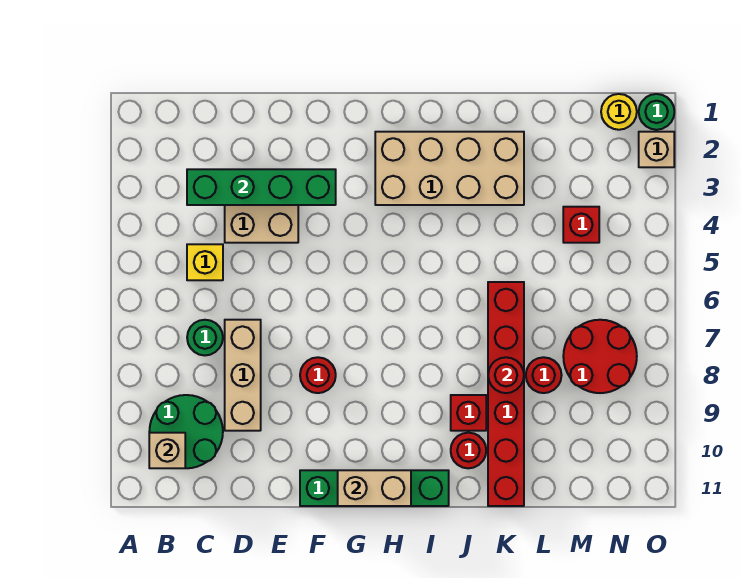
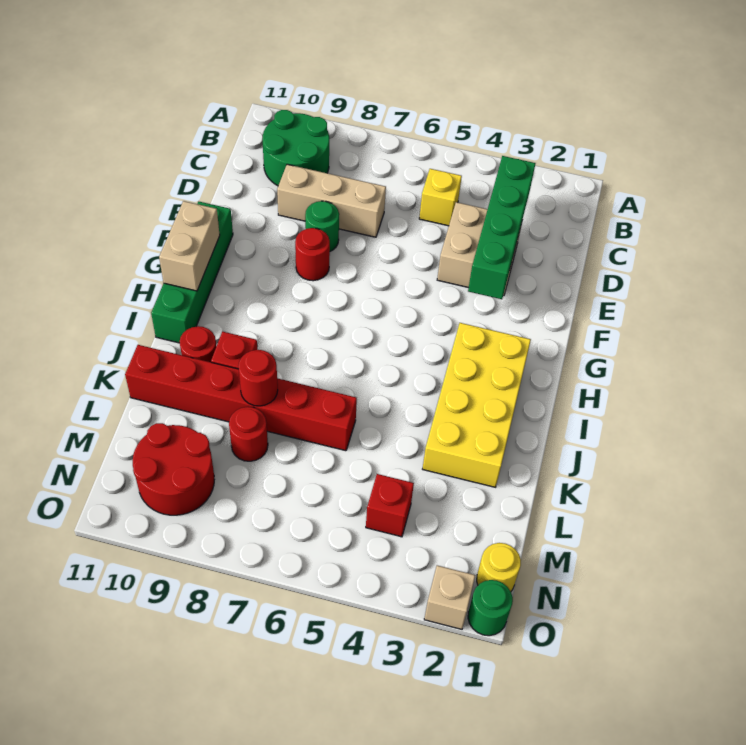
tan brick B10 level 2 -> none
green round brick C7 level 1 -> green round brick E8 level 1
tan brick H2:K3 level 1 -> yellow brick H2:K3 level 1
red round brick M7:N8 level 1 -> red round brick M9:N10 level 1

